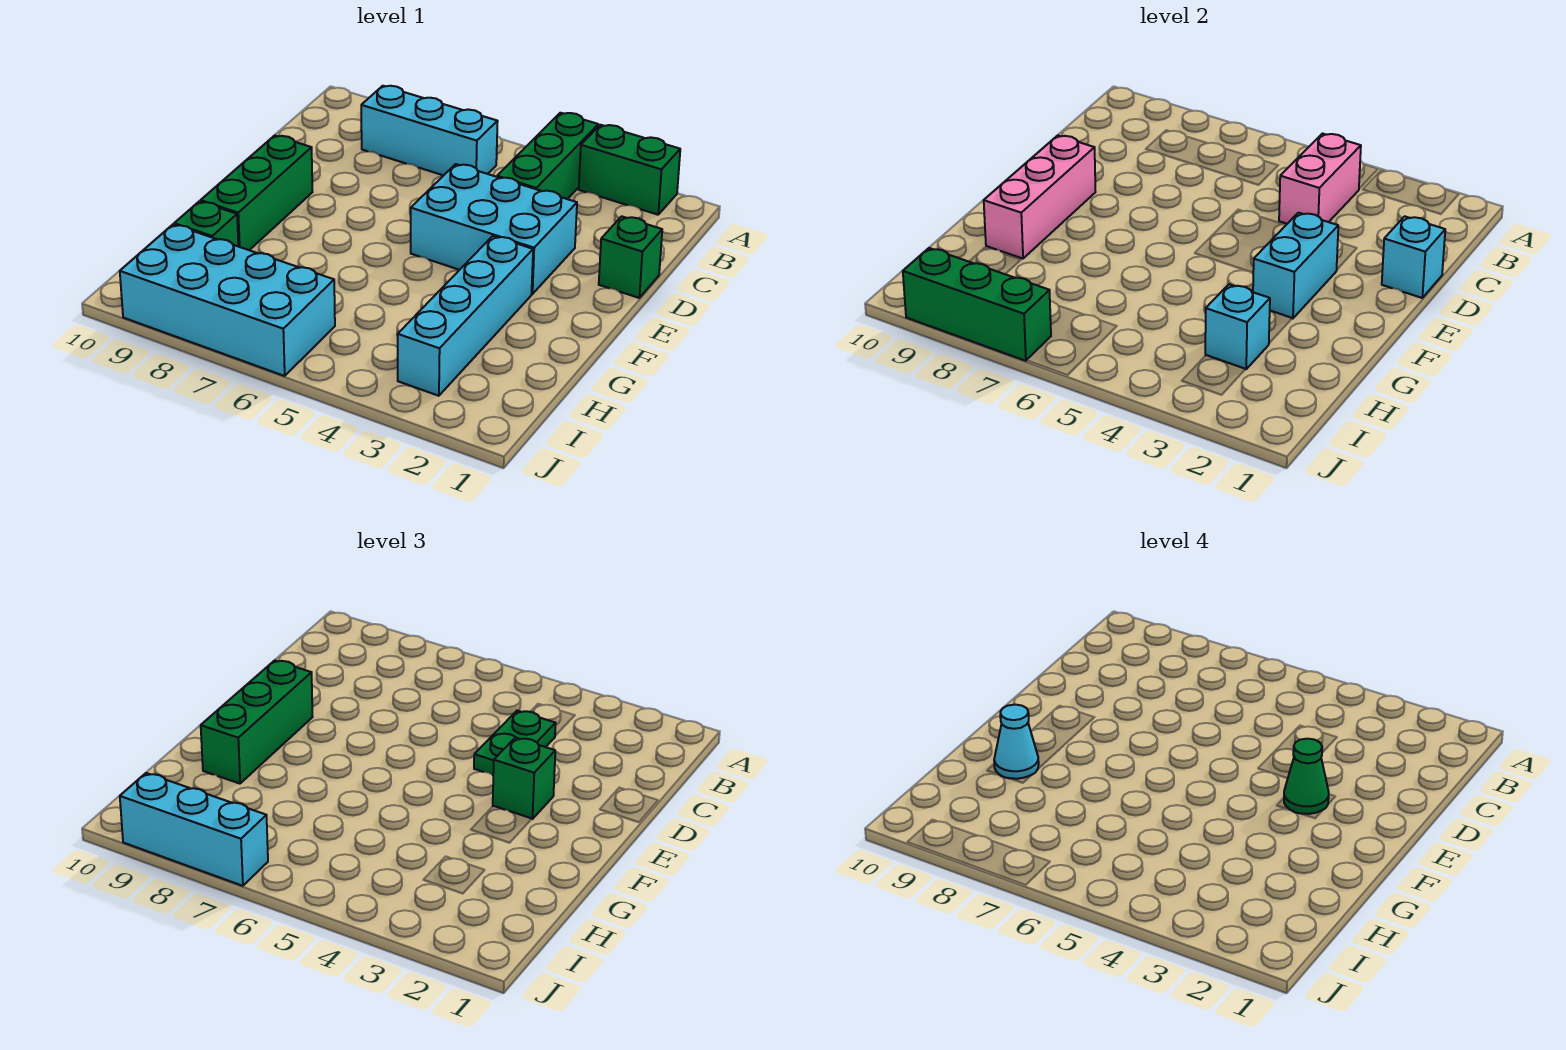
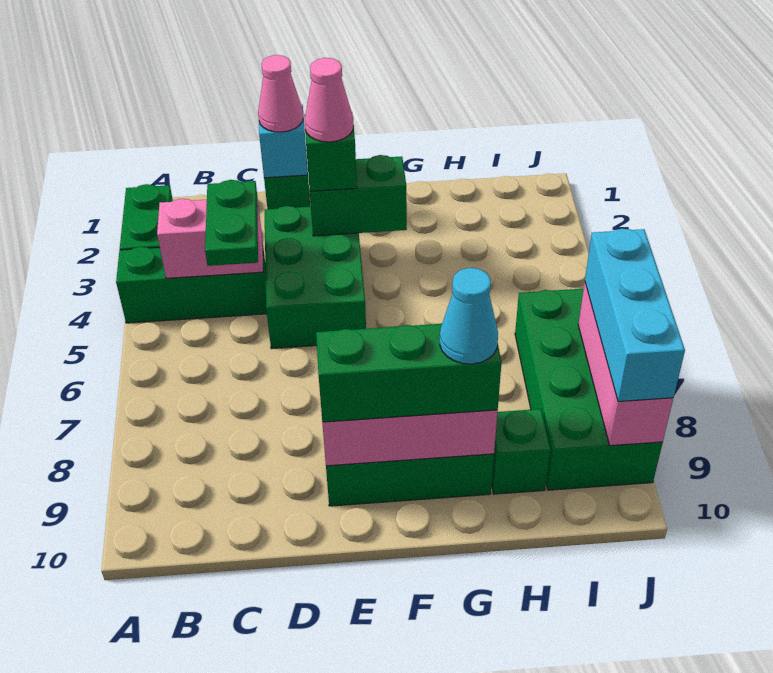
cyan brick B6:B8 level 1 -> none
green plate C4:D4 level 3 -> green plate C4:C5 level 3
none -> pink cone D1 level 3
cyan brick D3:E5 level 1 -> green brick D3:E5 level 1
cyan brick E3:F3 level 2 -> green brick E3:F3 level 2
green cone E3 level 4 -> pink cone E3 level 4
cyan brick F3:I3 level 1 -> none
cyan brick H3 level 2 -> none
cyan brick I6:J9 level 1 -> green brick I6:J9 level 1
green brick J7:J9 level 2 -> pink brick J7:J9 level 2

